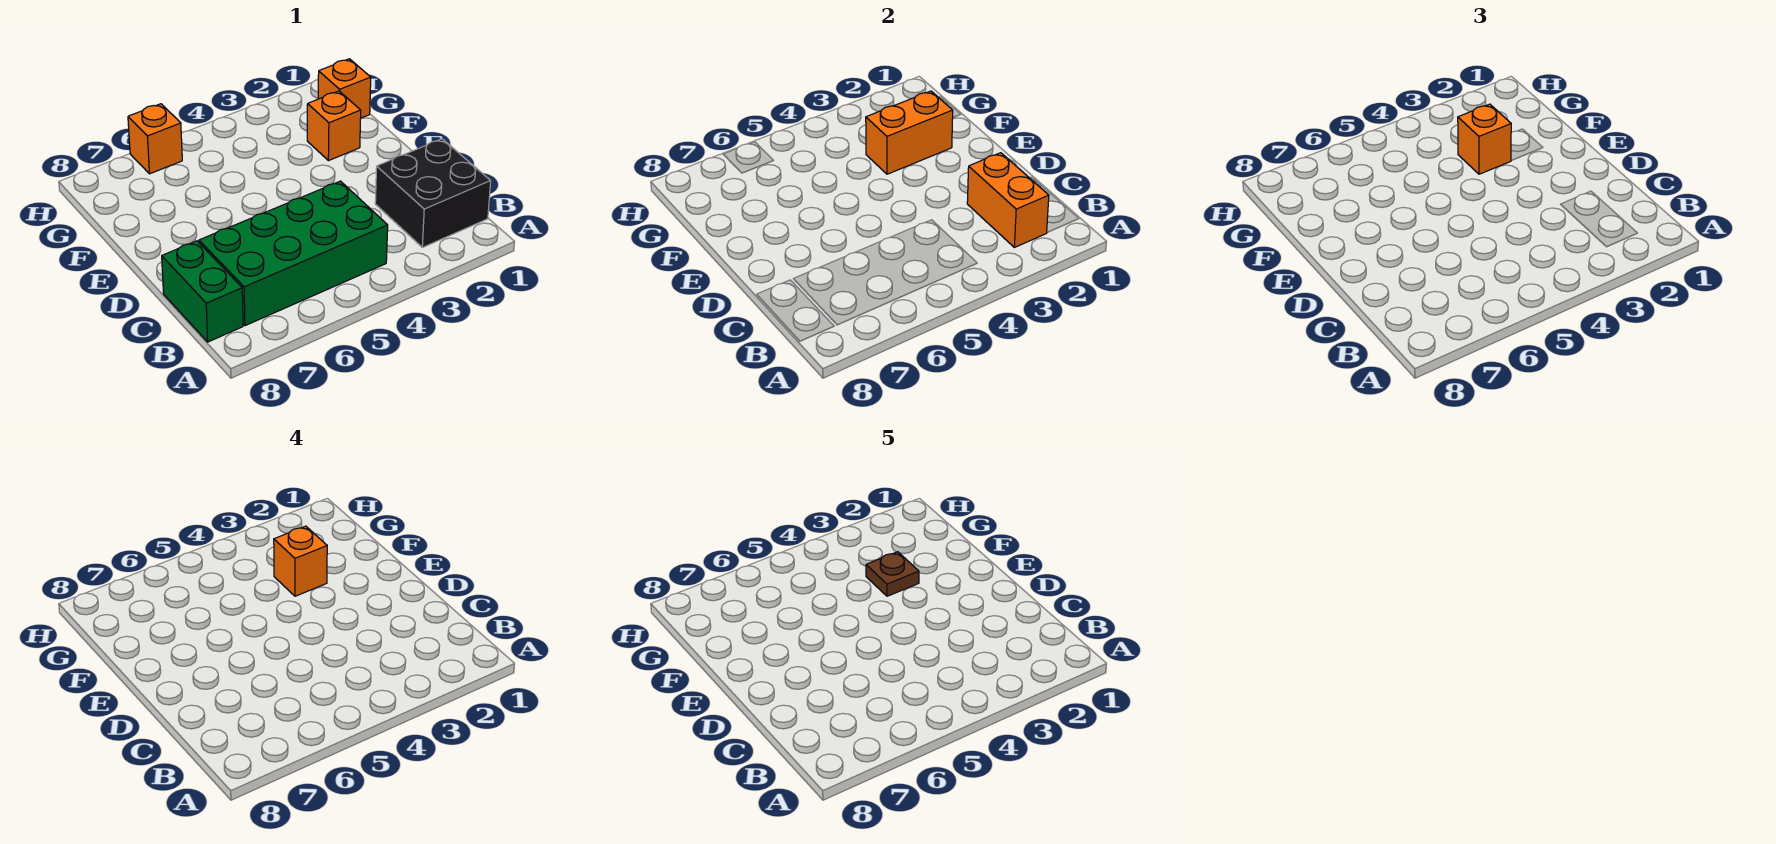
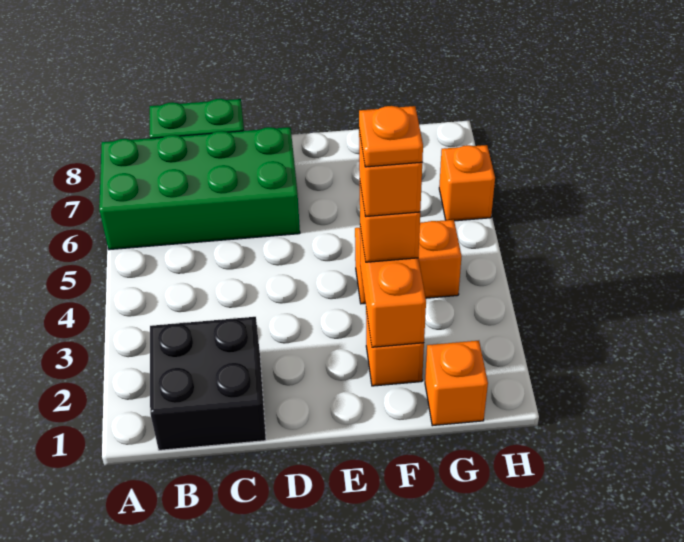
orange brick B2:C2 level 2 -> orange brick F4:G4 level 1
green brick B4:C7 level 1 -> green brick A6:D7 level 1
brown plate F3 level 5 -> orange plate F3 level 5

